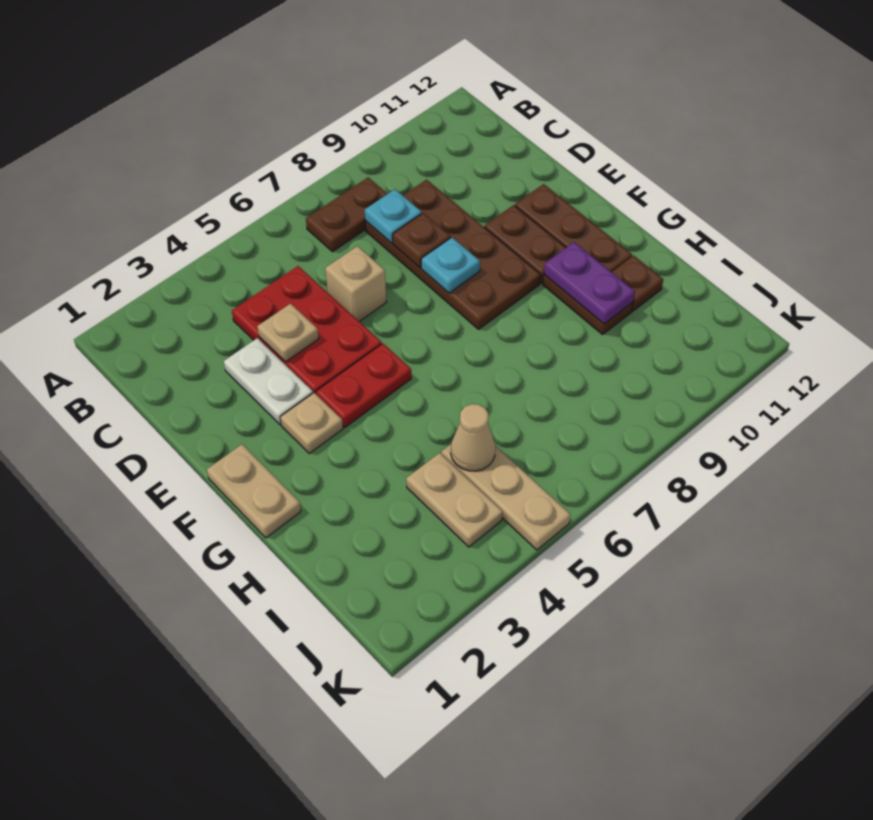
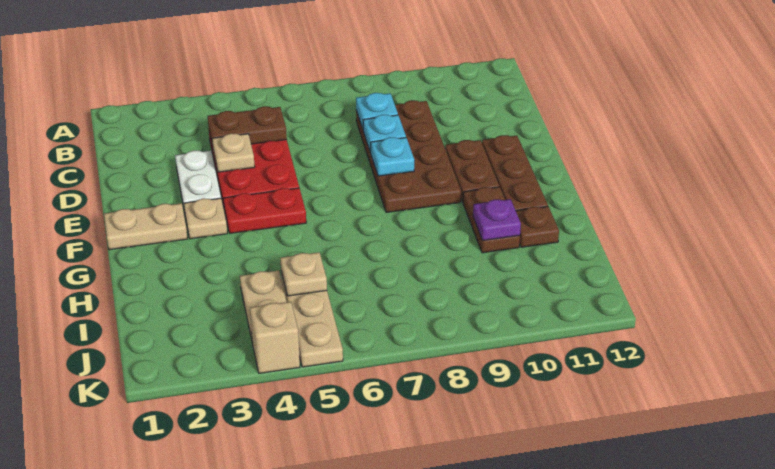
brown plate B7:B8 level 1 -> brown plate C4:C5 level 2
tan brick D6 level 1 -> tan brick K4 level 1
brown plate D8 level 2 -> cyan plate D8 level 2
tan plate F1:G1 level 1 -> tan plate F1:F2 level 1
purple plate G10:H10 level 2 -> purple plate H10 level 2
tan cone I5 level 2 -> tan plate I5 level 2

